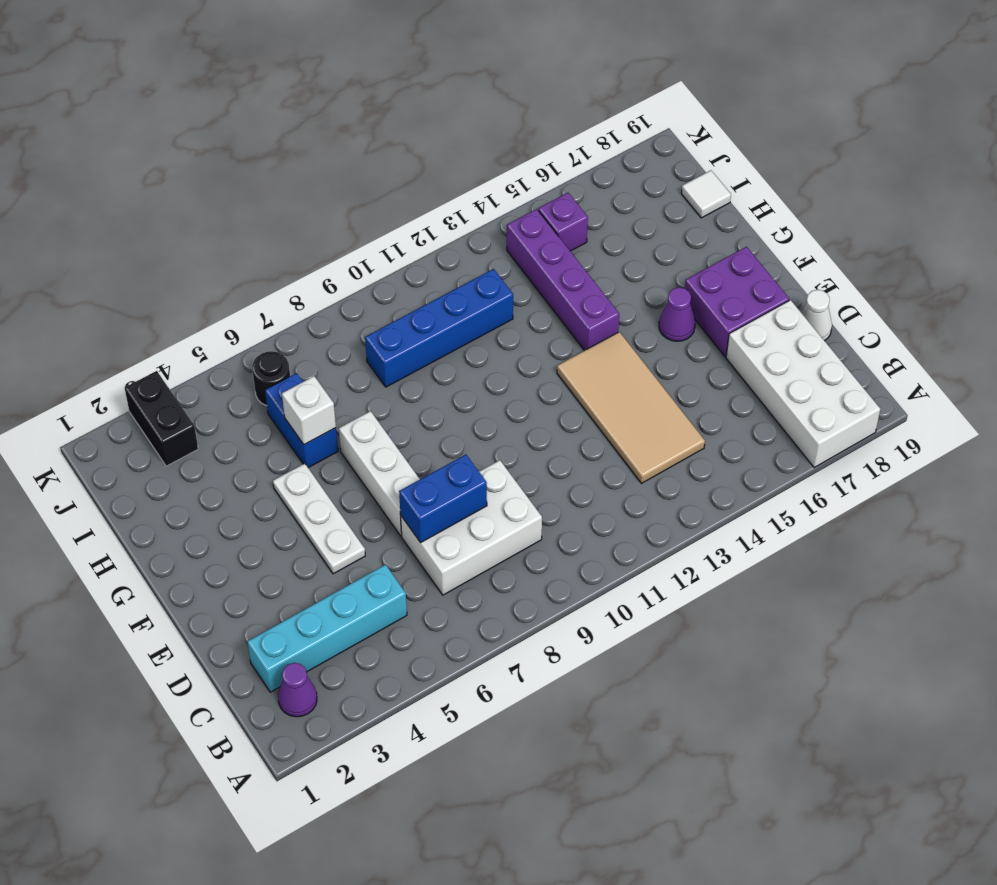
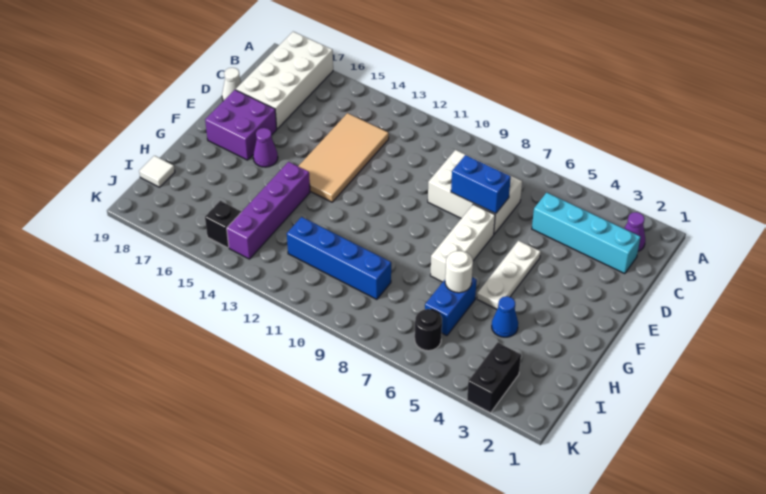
none -> blue cone H4 level 1
white brick H6 level 2 -> white round brick H6 level 2
purple brick J15 level 1 -> black brick J15 level 1

